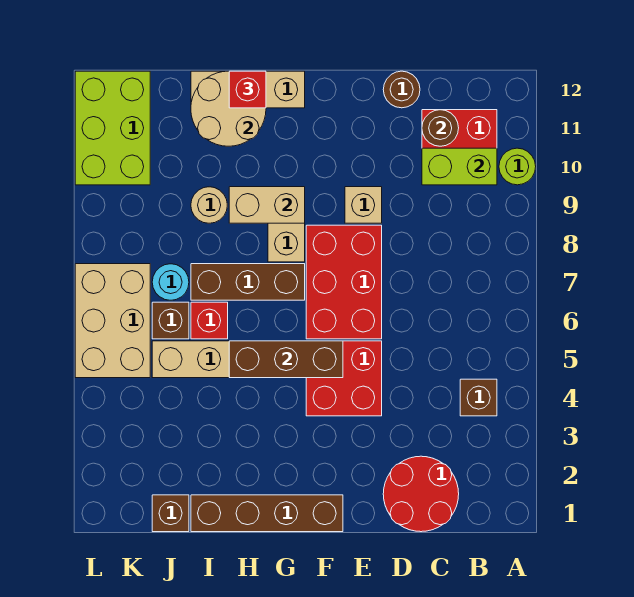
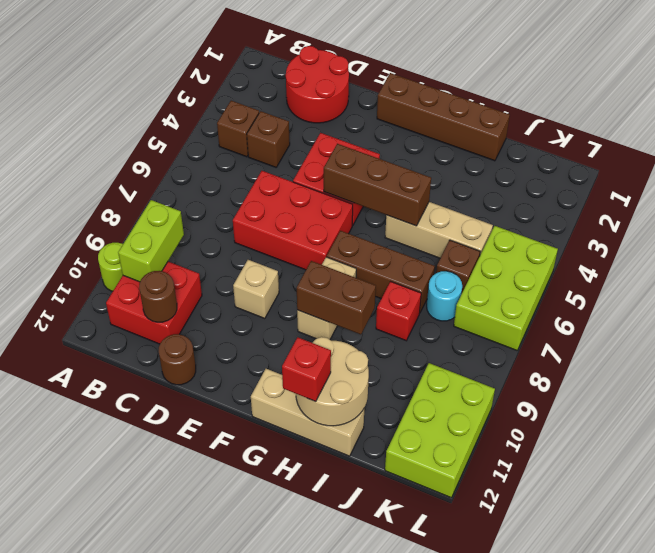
lime brick B10:C10 level 2 -> lime brick B9:B10 level 2
red brick E6:F8 level 1 -> red brick D6:F7 level 1
tan brick G9:H9 level 2 -> brown brick G9:H9 level 2
red brick I6 level 1 -> red brick I8 level 1
tan round brick I9 level 1 -> none
brown brick J1 level 1 -> brown brick C4 level 1
tan brick K5:L7 level 1 -> lime brick K5:L7 level 1

